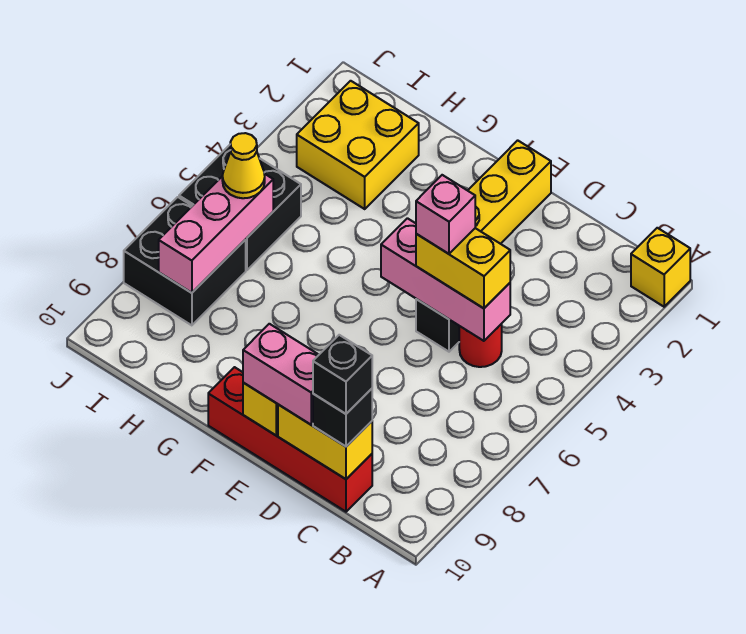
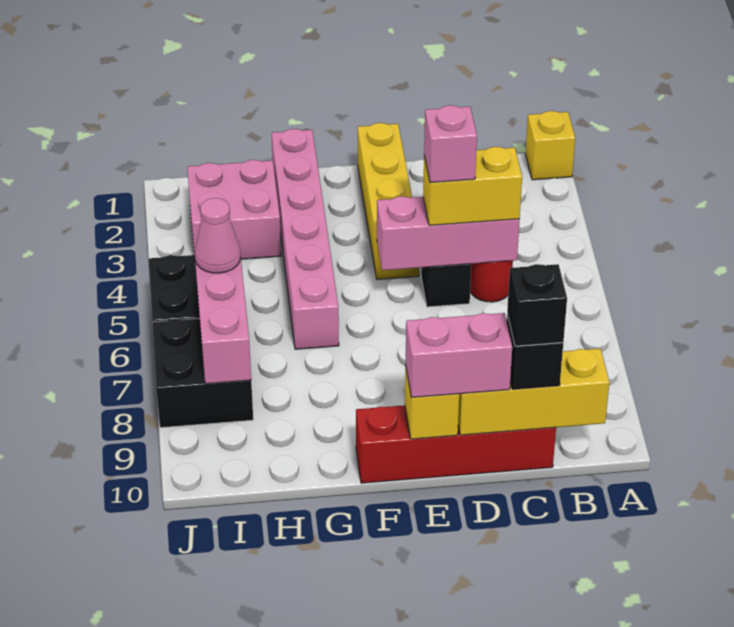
yellow brick C10:D10 level 2 -> yellow brick B10:D10 level 2
none -> pink brick G1:G6 level 1
yellow brick H2:I3 level 1 -> pink brick H2:I3 level 1
yellow cone I6 level 3 -> pink cone I6 level 3

